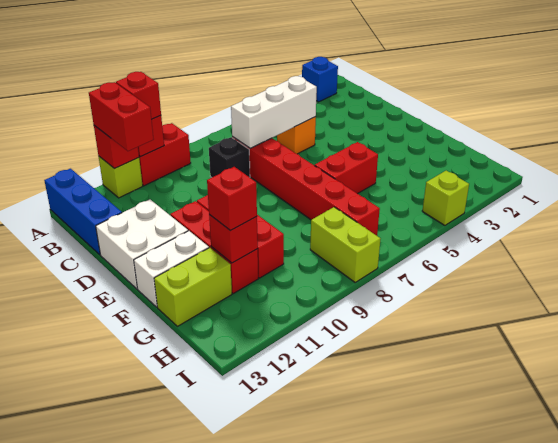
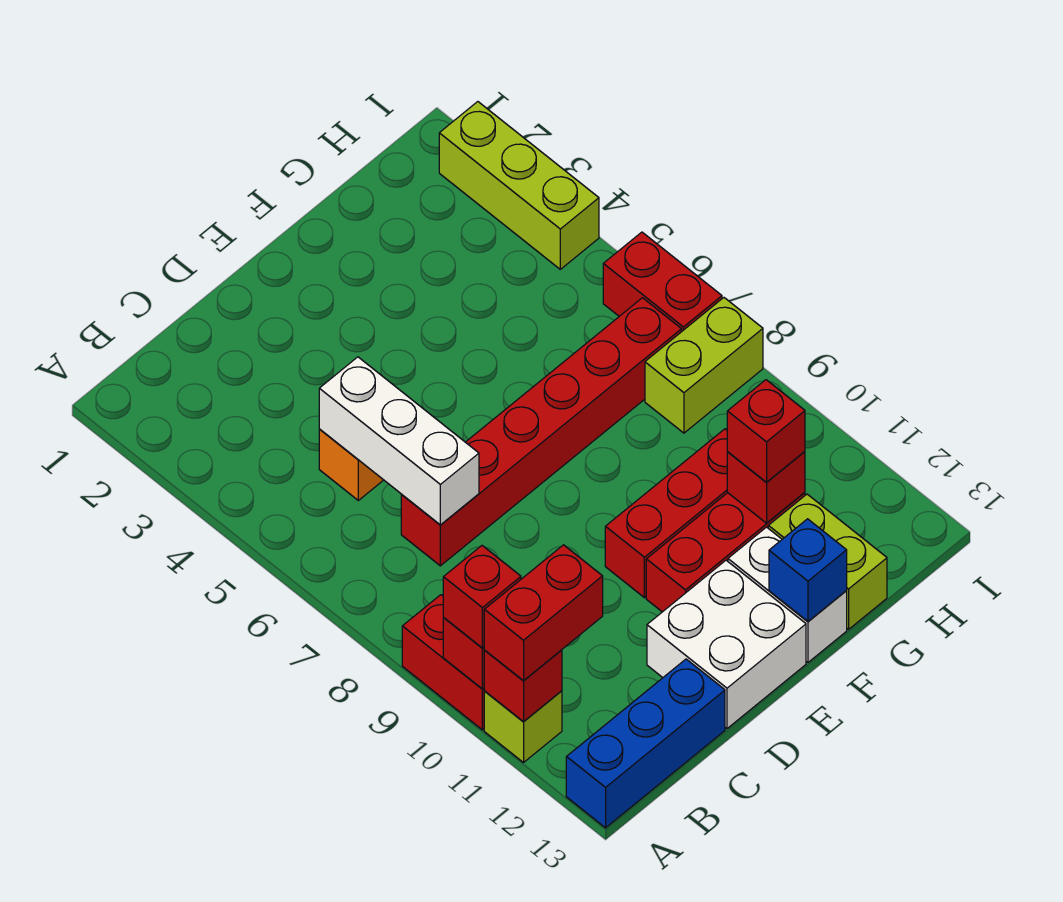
blue brick A2 level 1 -> blue brick F13 level 2
black brick C8 level 1 -> none
red brick F5:F6 level 1 -> red brick I6:I7 level 1
lime brick I4 level 1 -> lime brick I2:I4 level 1

